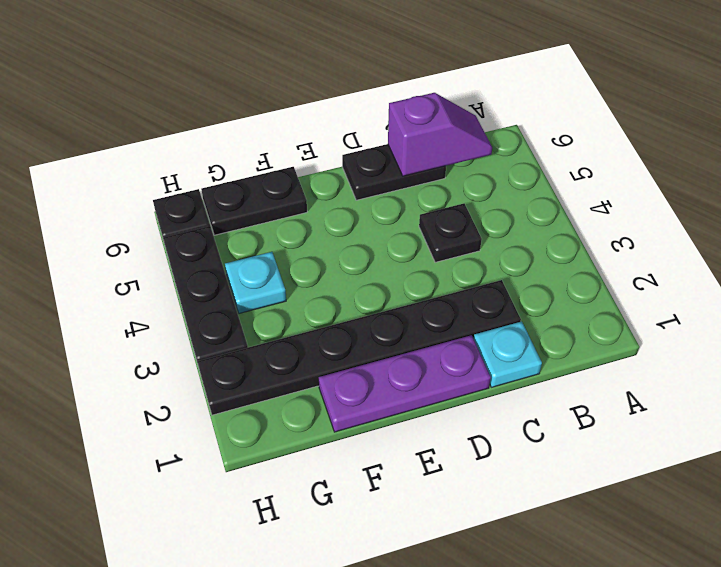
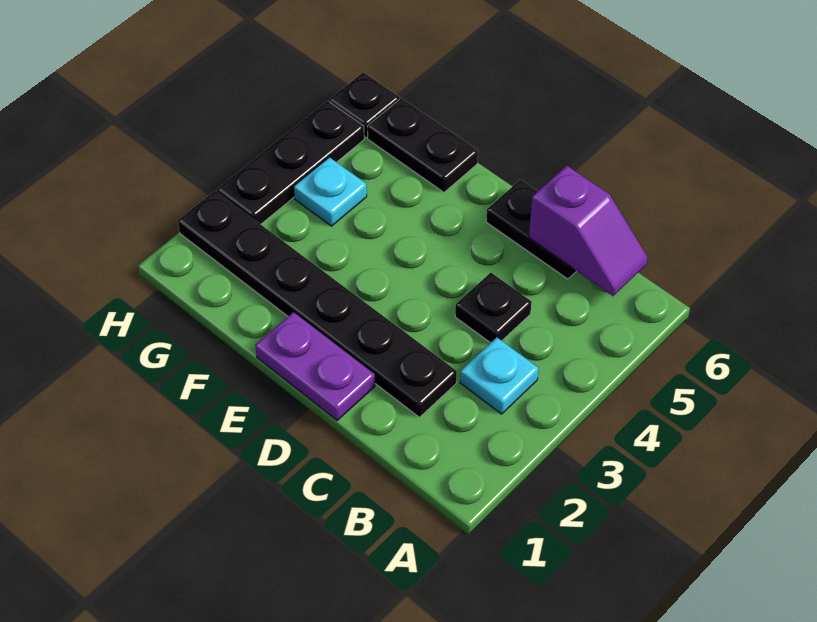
cyan plate C1 level 1 -> cyan plate B3 level 1
purple plate D1:F1 level 1 -> purple plate D1:E1 level 1

